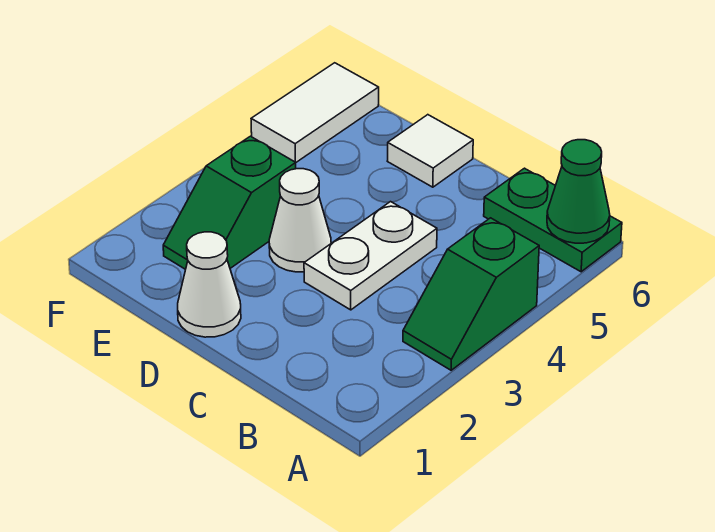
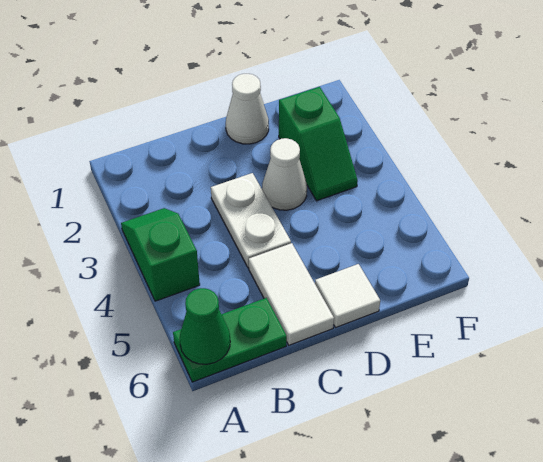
green slope E2:E3 level 1 top 3 -> green slope E2:E3 level 1 top 2
white tile F5:F6 level 1 -> white tile C5:C6 level 1

